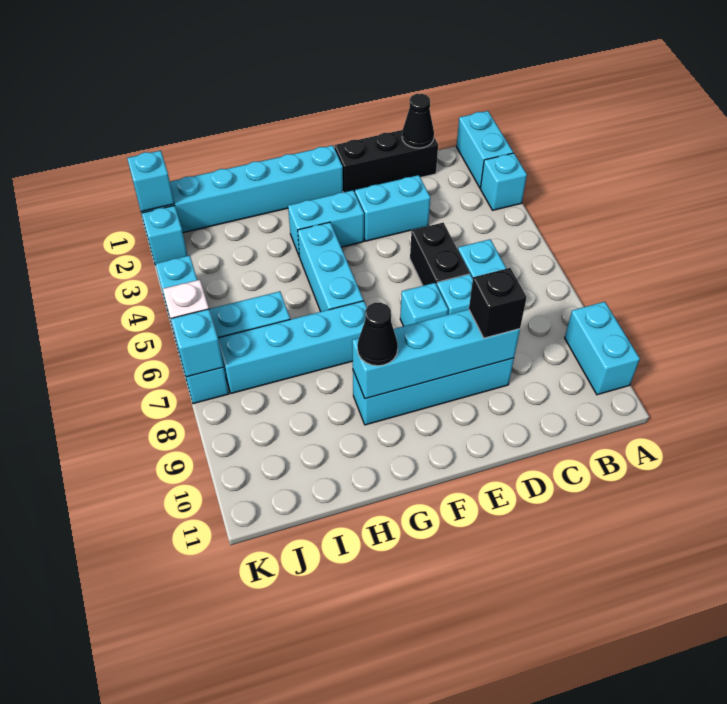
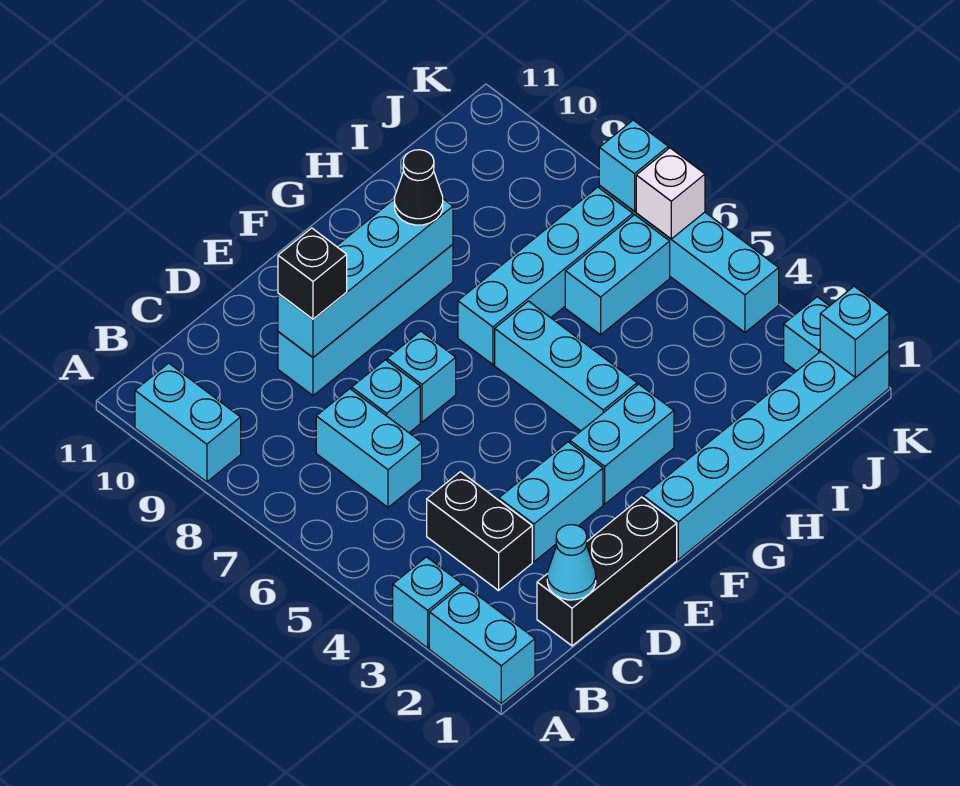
black cone C1 level 2 -> cyan cone C1 level 2
black brick D5:D6 level 1 -> black brick C3:C4 level 1

